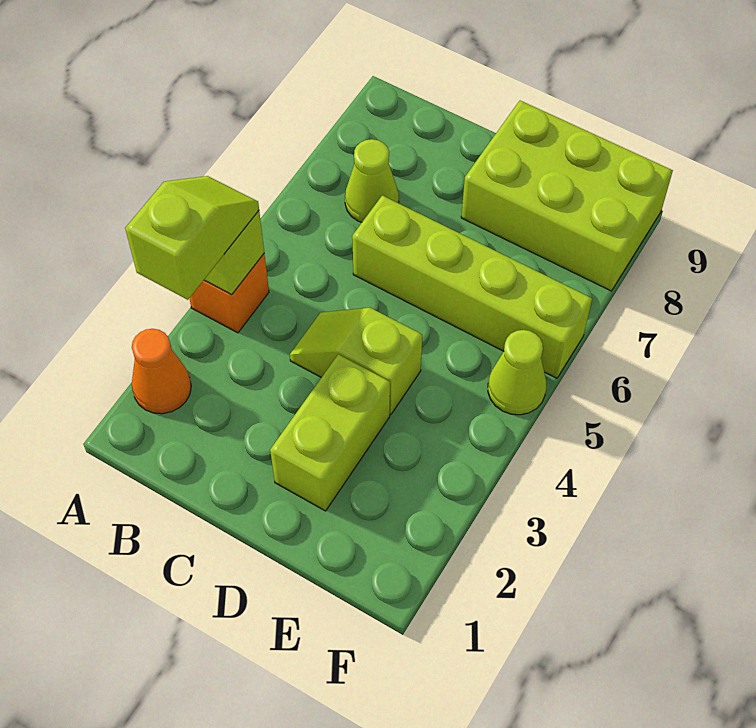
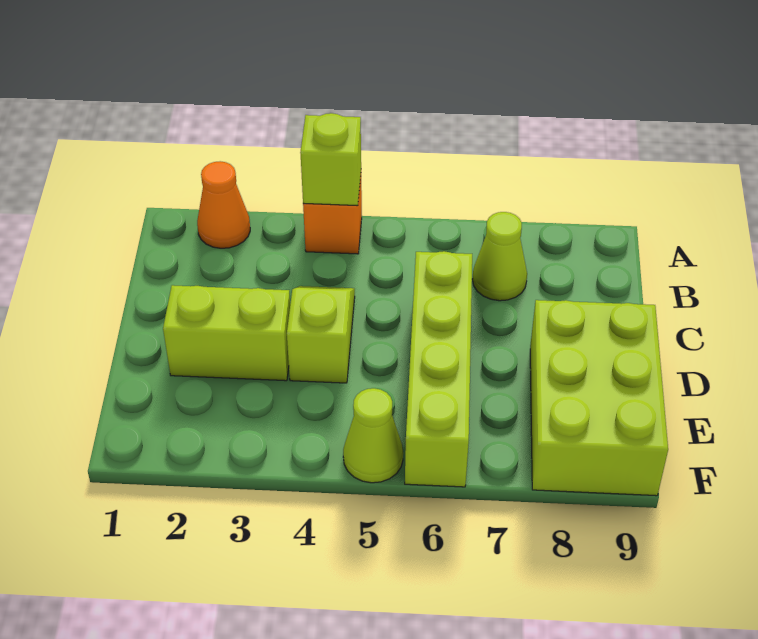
lime slope A3:A4 level 3 top 3 -> none

